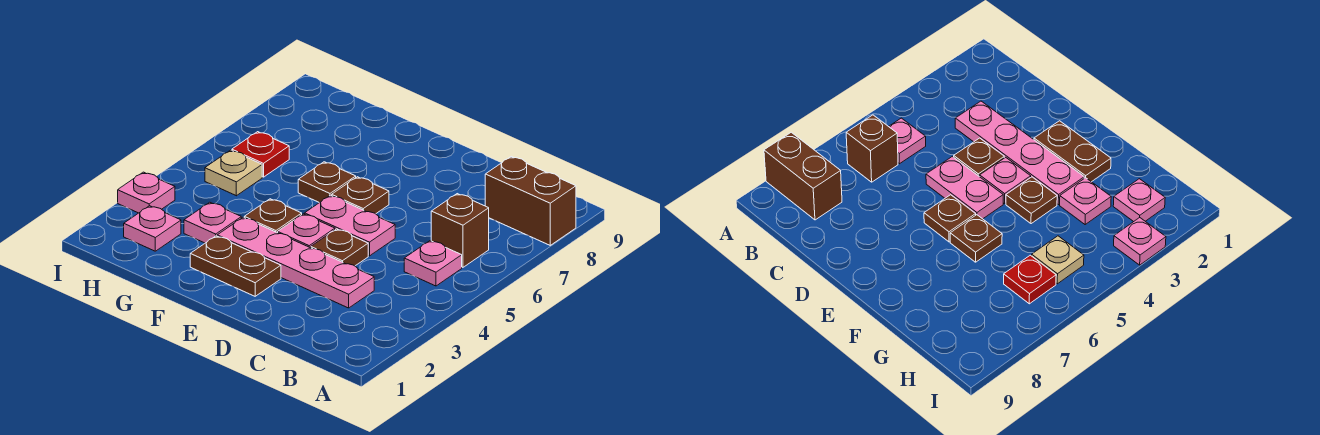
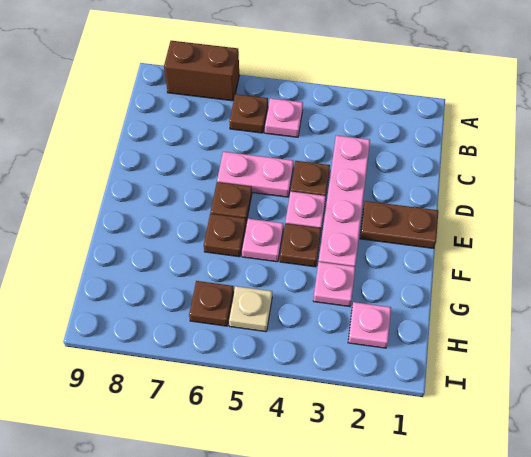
brown brick A8:B8 level 1 -> brown brick A7:A8 level 1
brown brick B6 level 1 -> brown plate B6 level 1
pink plate D5:E5 level 1 -> pink plate D5:D6 level 1
brown plate E2:F2 level 1 -> brown plate E1:E2 level 1
red plate H6 level 1 -> brown plate H6 level 1
pink plate I3 level 1 -> pink plate F5 level 1

